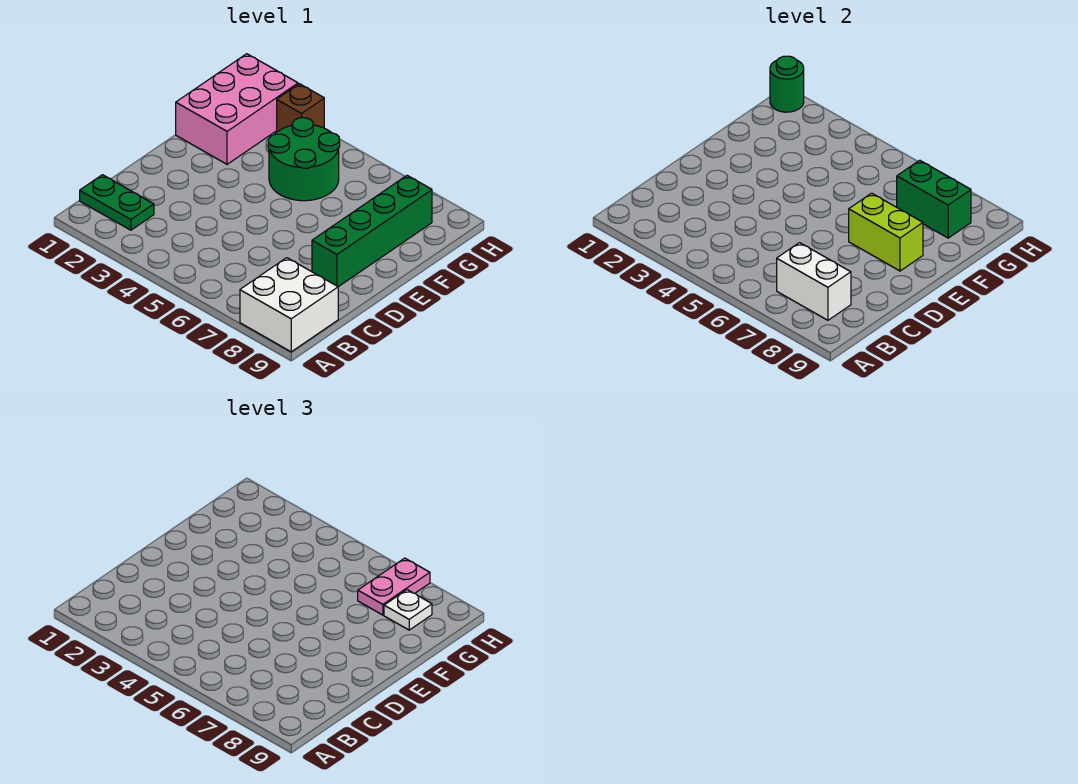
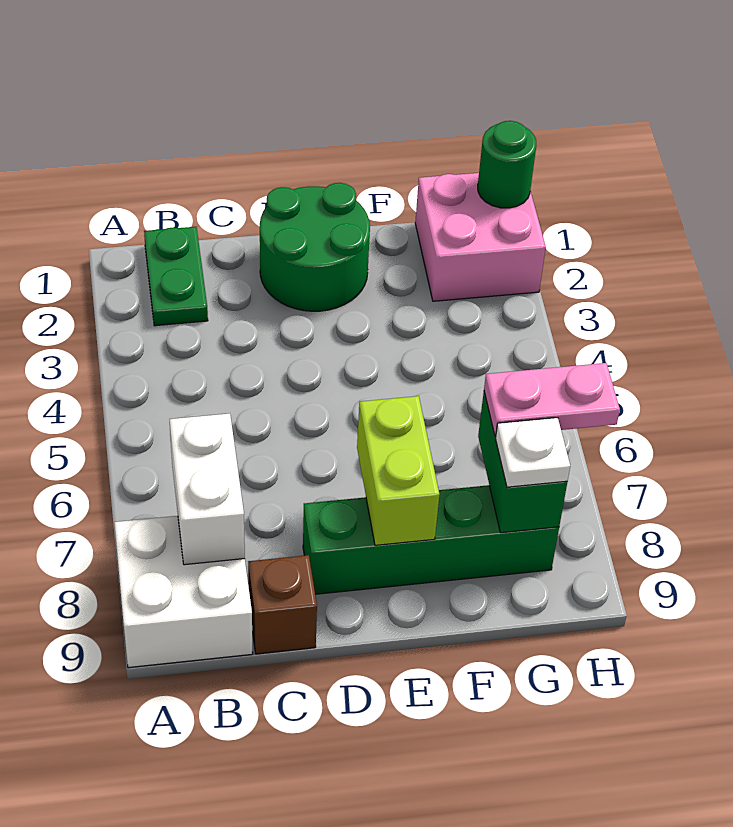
pink brick F1:H2 level 1 -> pink brick G1:H2 level 1
green round brick F4:G5 level 1 -> green round brick D1:E2 level 1
brown brick H3 level 1 -> brown brick C9 level 1

